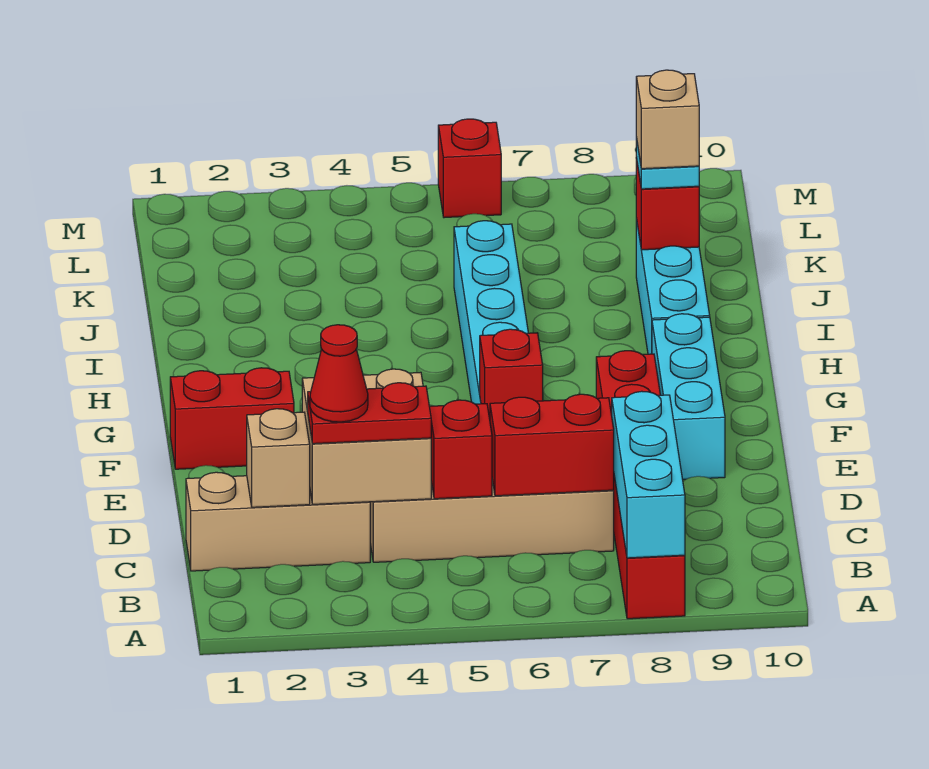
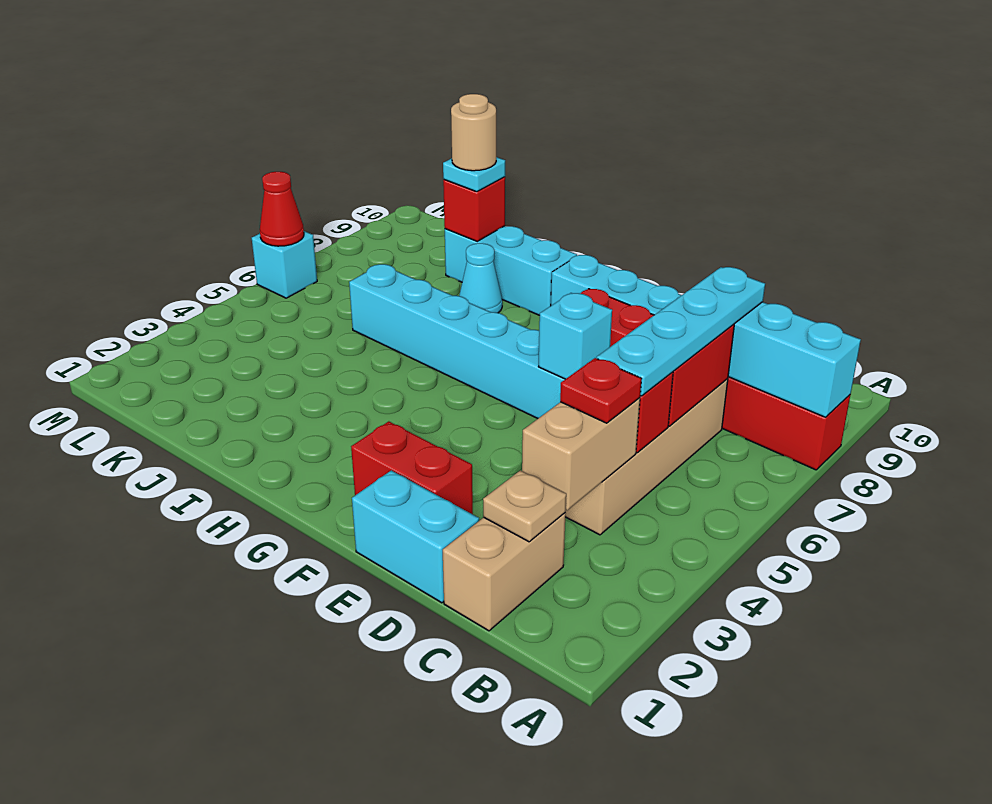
tan brick C1:C3 level 1 -> tan brick C1:C2 level 1
tan brick C2 level 2 -> tan plate C2 level 2
tan brick C3:D4 level 2 -> tan brick C3:C4 level 2
red plate C3:C4 level 3 -> red plate C4 level 3
red cone C3 level 4 -> red cone M6 level 2
none -> cyan plate C5:C8 level 3
none -> cyan brick D1:E1 level 1
red brick E6 level 2 -> cyan brick E6 level 2
red brick F1:F2 level 1 -> red brick E2:F2 level 1
none -> cyan cone I8 level 1
tan brick J9 level 4 -> tan round brick J9 level 4
red brick M6 level 1 -> cyan brick M6 level 1

